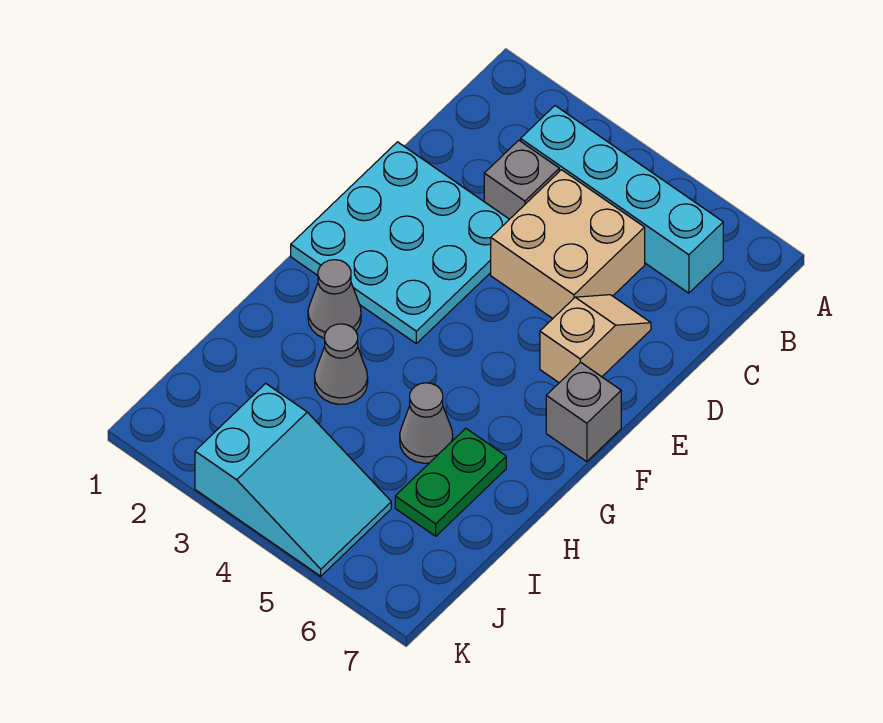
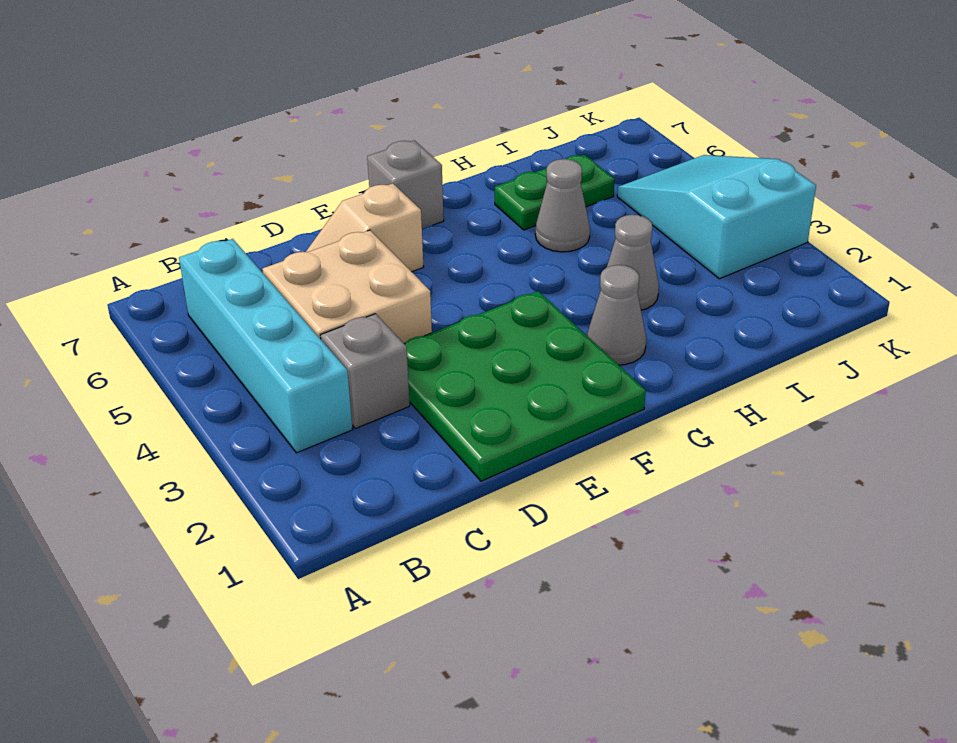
cyan plate D1:F3 level 1 -> green plate D1:F3 level 1

